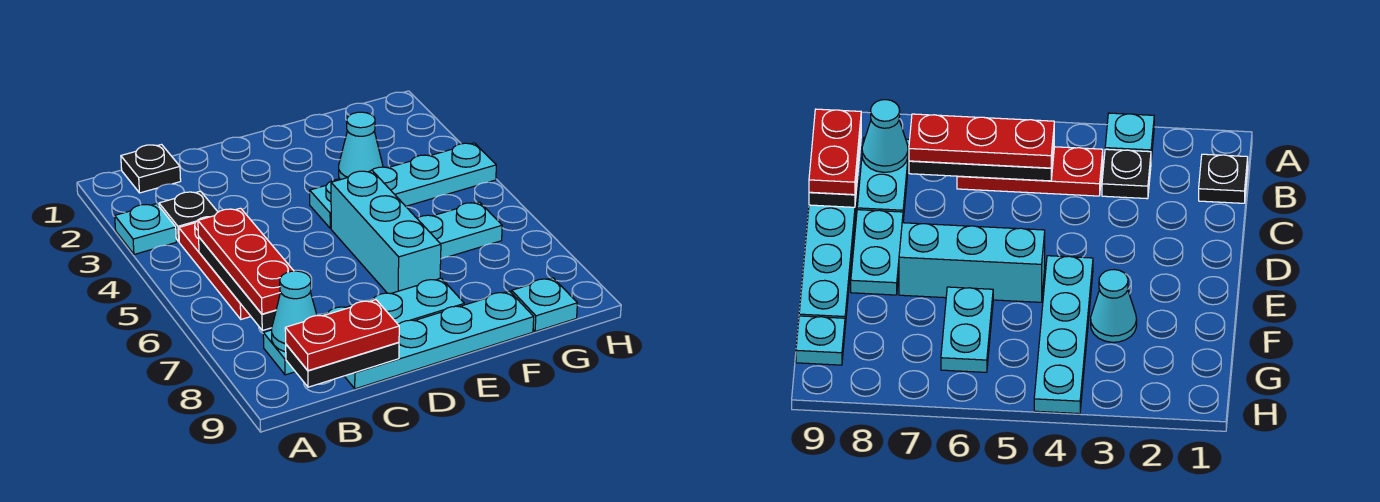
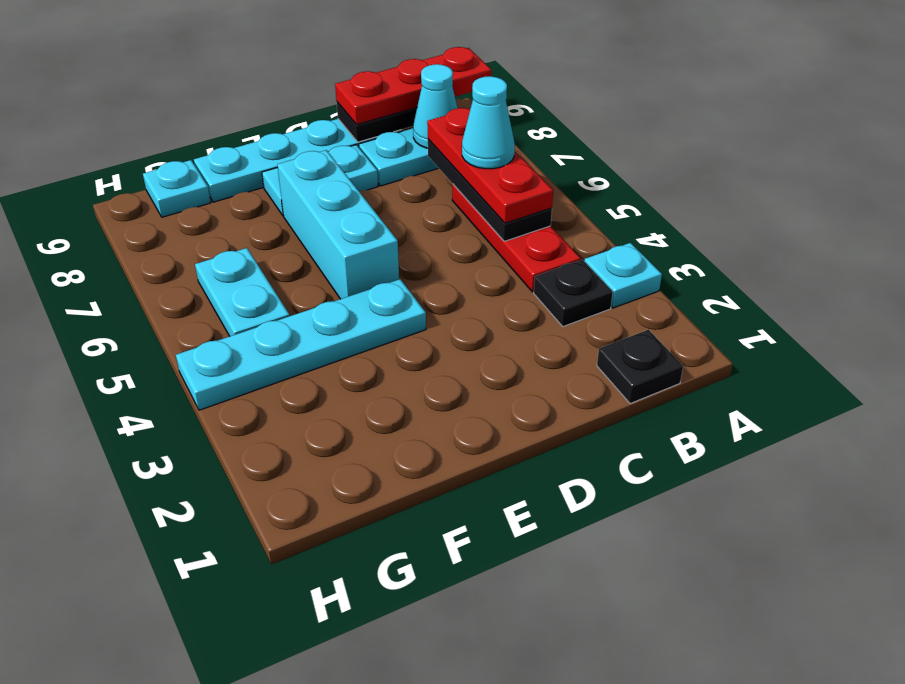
red plate B9:C9 level 3 -> red plate A9:C9 level 3
cyan cone F3 level 1 -> cyan cone B6 level 4
cyan plate F6:G6 level 1 -> cyan plate G5:G6 level 1

